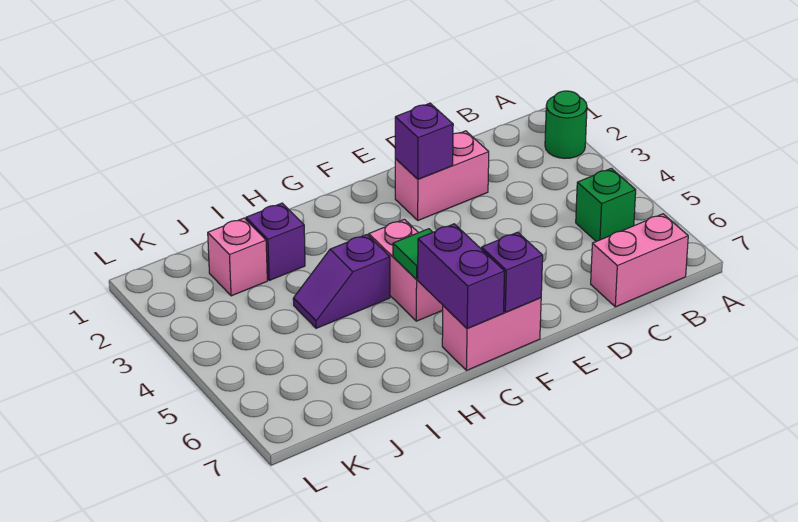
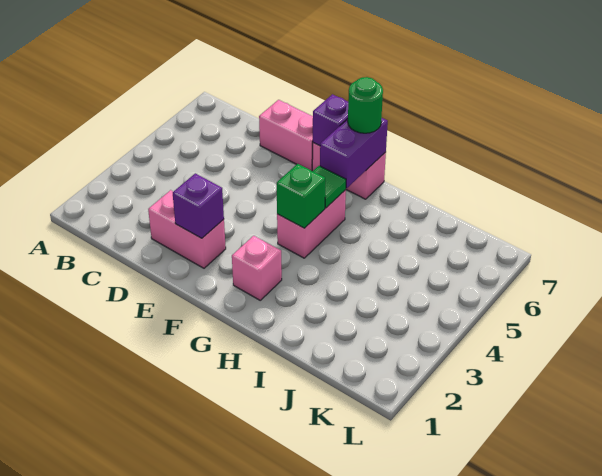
green round brick A2 level 1 -> green round brick G7 level 3
green brick B5 level 1 -> green brick G4 level 2
pink brick B7:C7 level 1 -> pink brick D7:E7 level 1
purple slope H4:I4 level 1 top H -> none
purple brick I2 level 1 -> none
pink brick J2 level 1 -> pink brick G2 level 1

